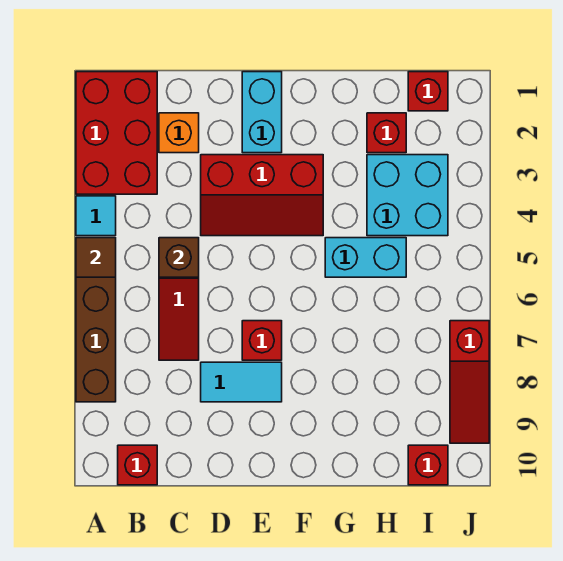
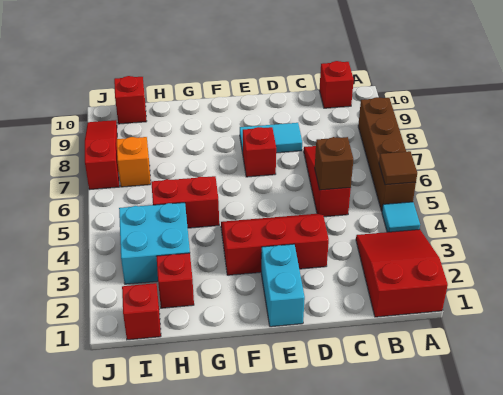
red brick A1:B3 level 1 -> red slope A1:B3 level 1 top 1
orange brick C2 level 1 -> orange brick I7 level 1
cyan brick G5:H5 level 1 -> red brick G5:H5 level 1

